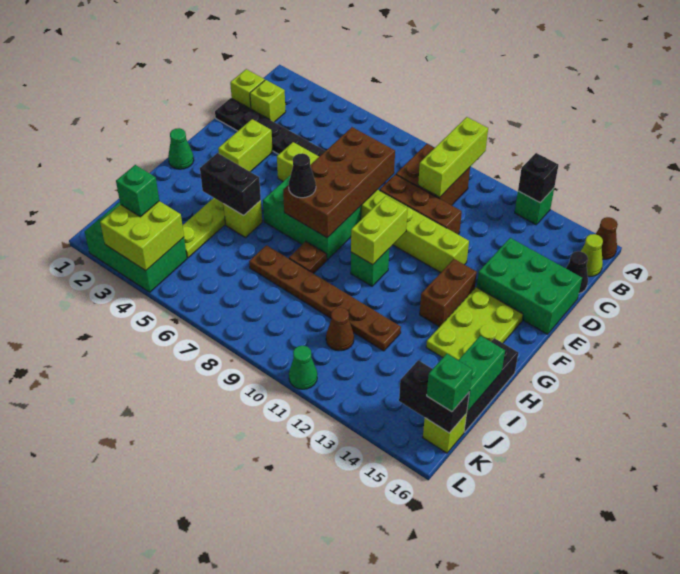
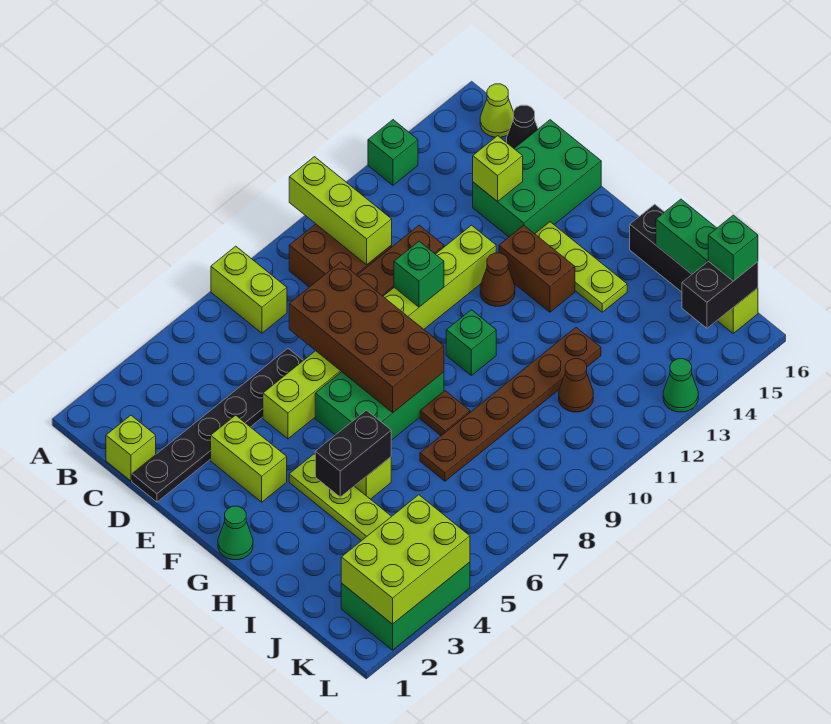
black brick A13 level 2 -> none
brown cone A16 level 1 -> brown cone F12 level 1
lime brick C2 level 1 -> lime brick D14 level 2
lime brick F10:G10 level 2 -> lime brick A7:B7 level 1
lime plate F14:H15 level 1 -> lime plate F14:H14 level 1
black cone G7 level 3 -> none
lime brick K3:L4 level 2 -> lime brick K2:L4 level 2
green brick K3 level 3 -> green brick E10 level 2
green cone L11 level 1 -> green cone L13 level 1

